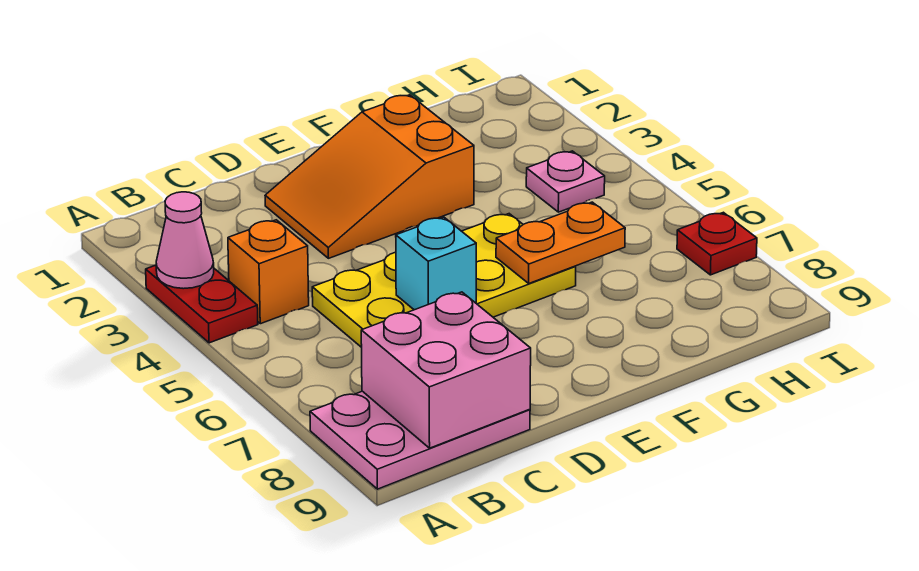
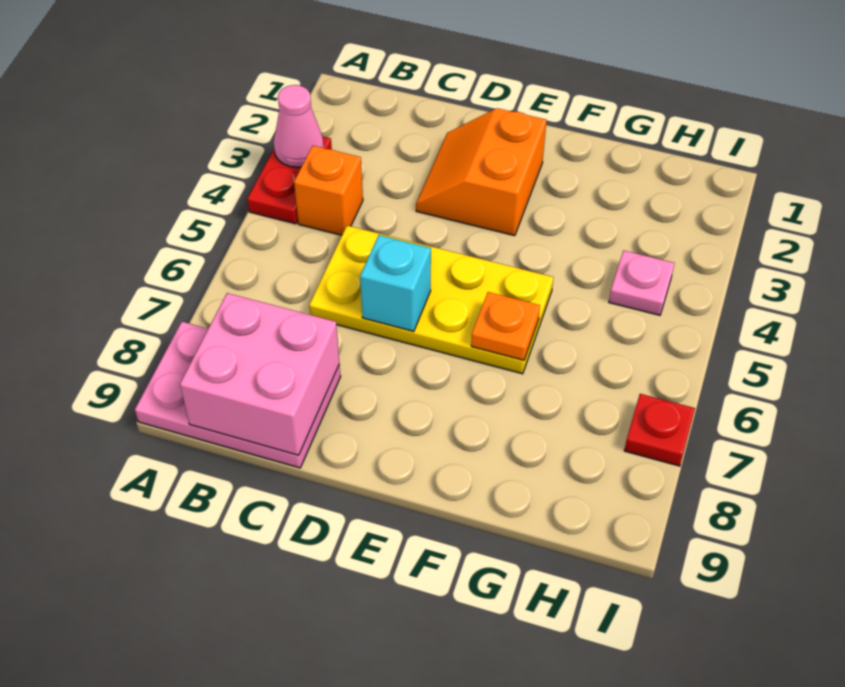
orange slope D2:F3 level 1 top F -> orange slope D2:E3 level 1 top E
orange plate F6:G6 level 2 -> orange plate F6 level 2

